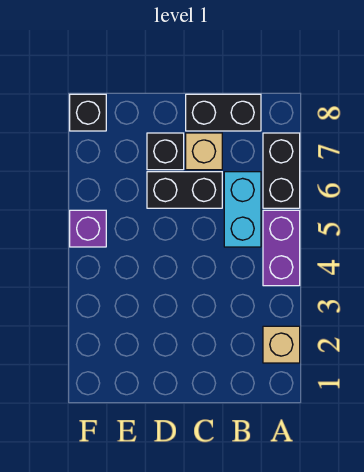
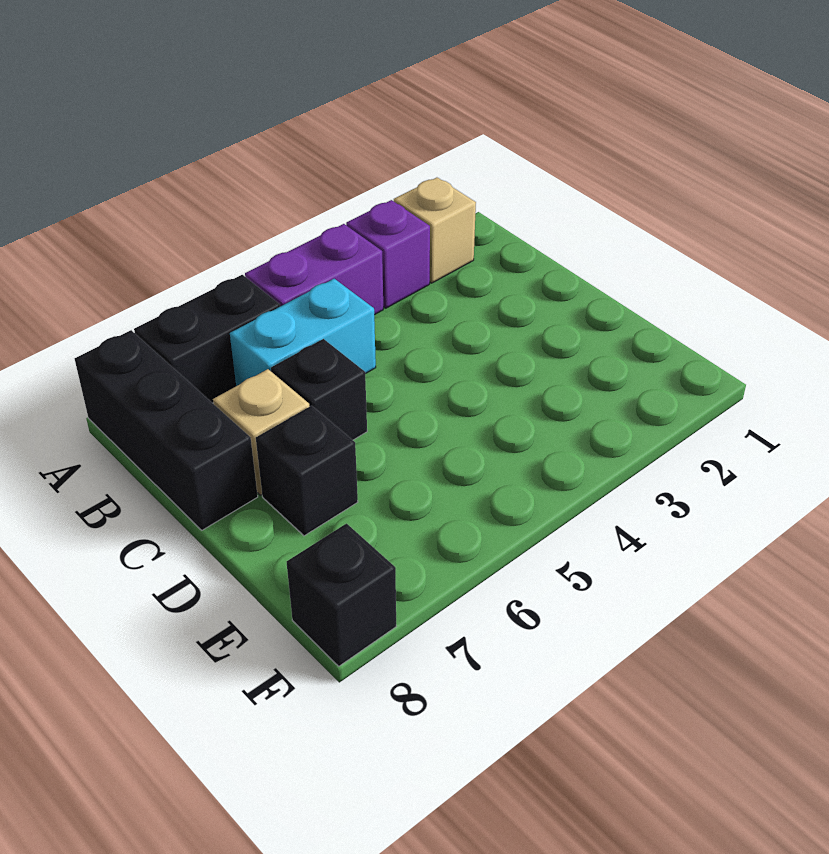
black brick B8:C8 level 1 -> black brick A8:C8 level 1
black brick C6:D6 level 1 -> black brick C6 level 1
purple brick F5 level 1 -> purple brick A3 level 1

